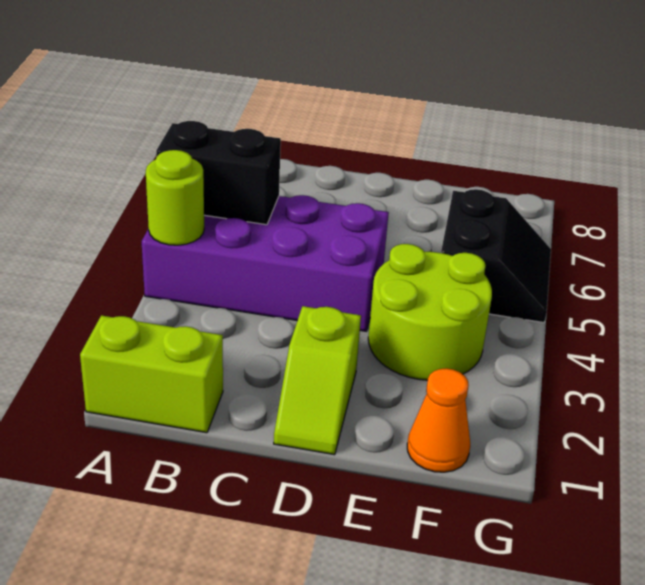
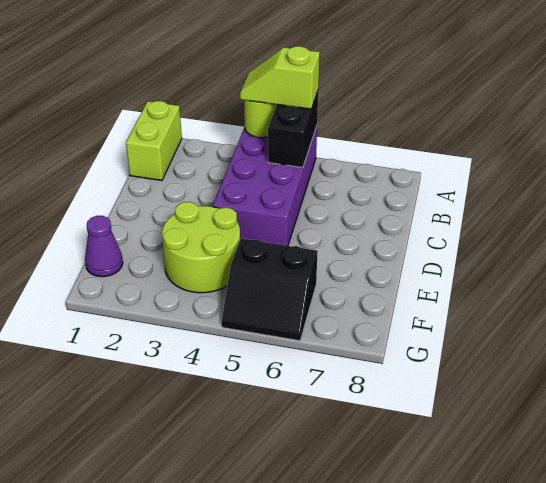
lime slope D1:D2 level 1 top 2 -> lime slope A4:A5 level 3 top 5
orange cone F1 level 1 -> purple cone F1 level 1

